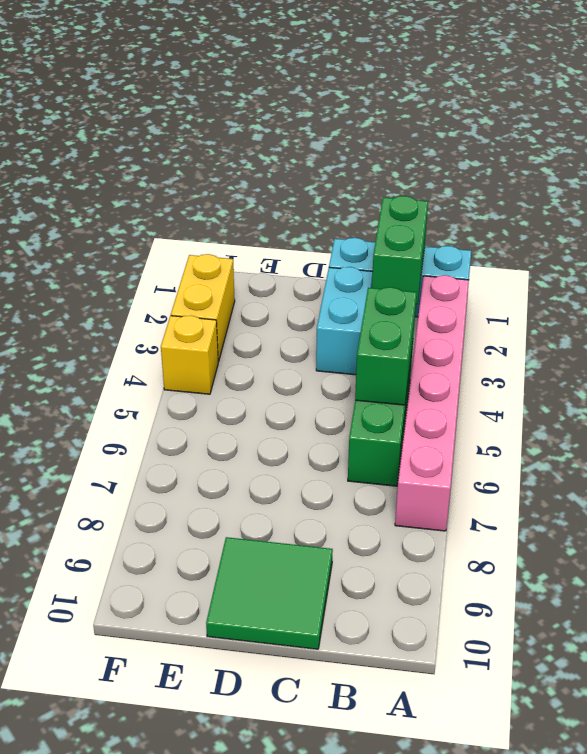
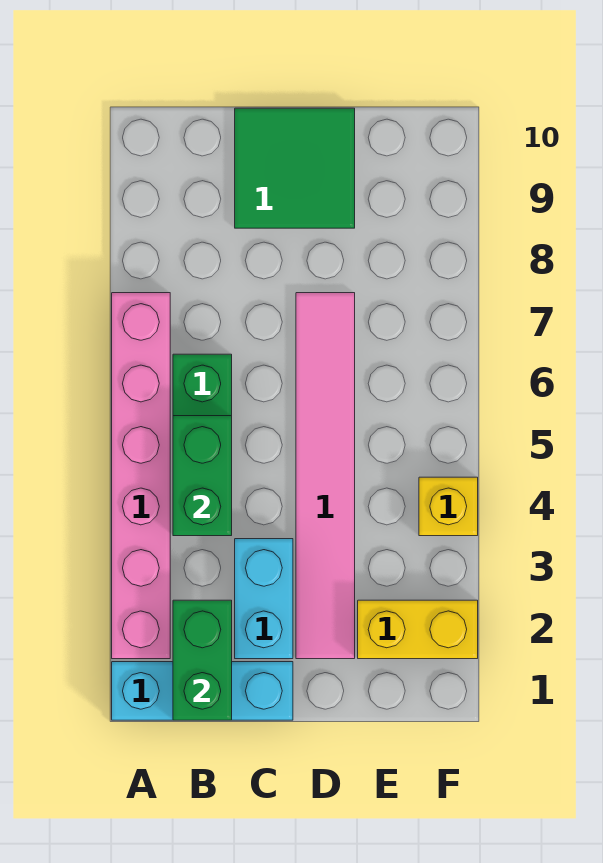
none -> pink tile D2:D7 level 1
yellow brick F2:F3 level 1 -> yellow brick E2:F2 level 1

